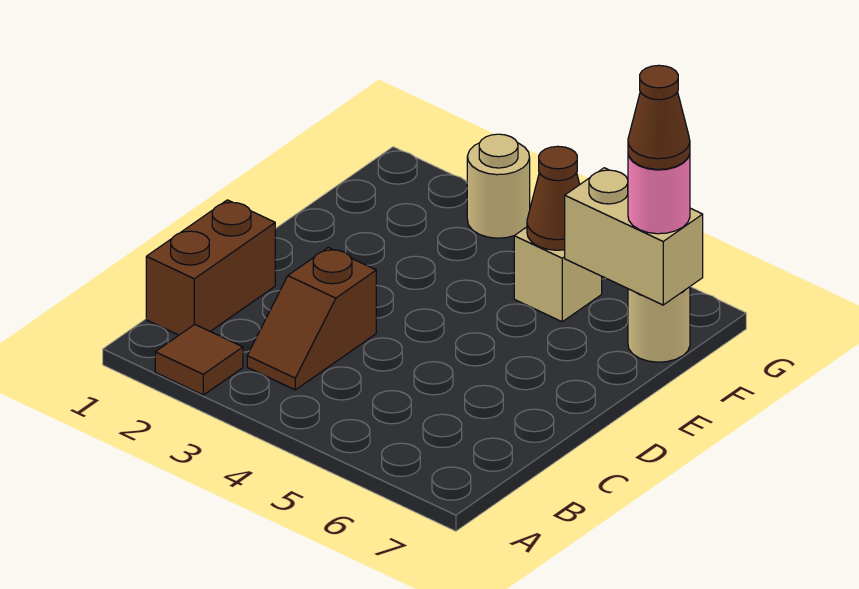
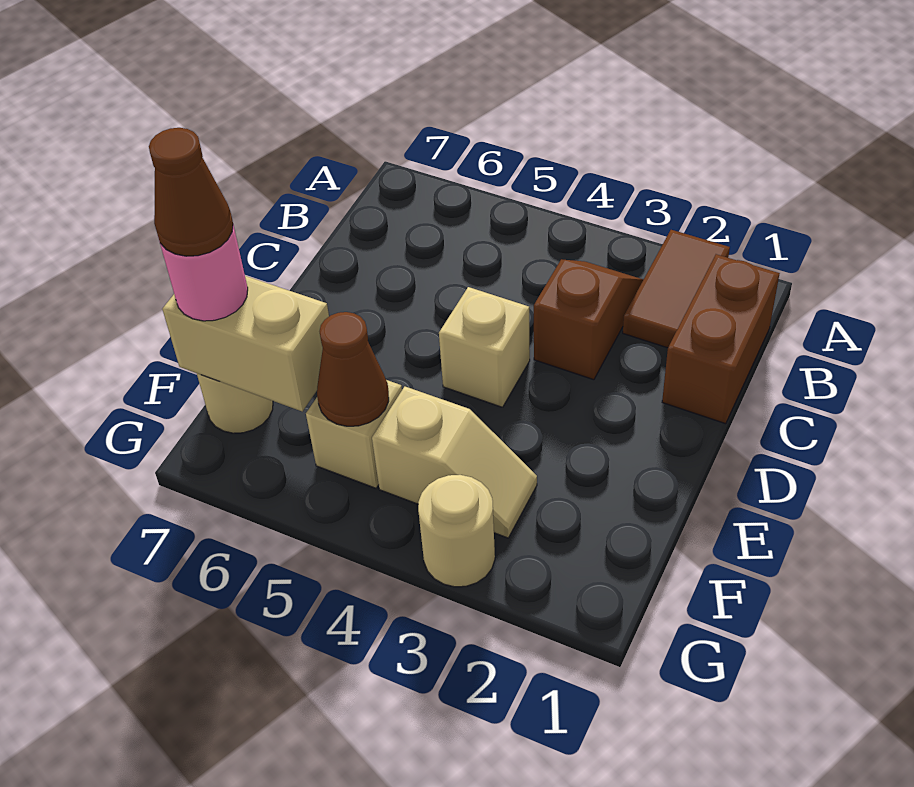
brown tile A2 level 1 -> brown tile A2:B2 level 1
none -> tan brick D4 level 1
none -> tan slope F3:F4 level 1 top 4

